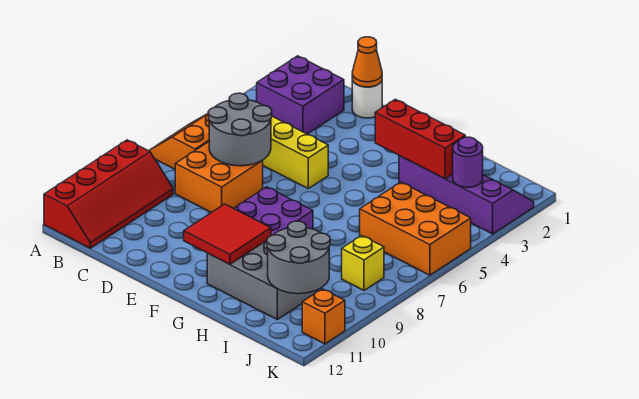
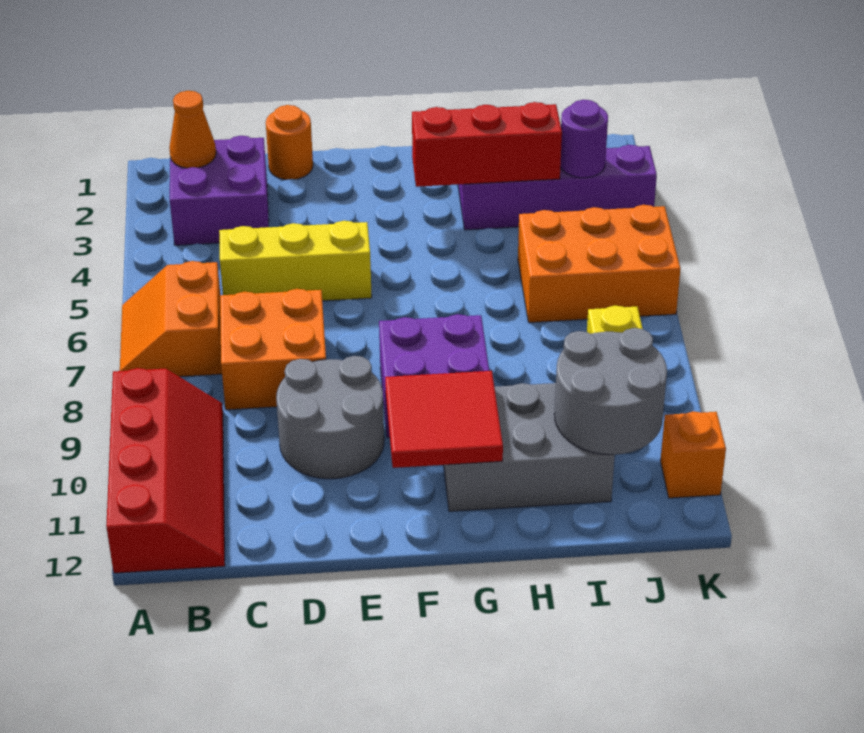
grey round brick C6:D7 level 2 -> grey round brick D9:E10 level 1
white round brick D1 level 1 -> orange round brick D1 level 1
orange cone D1 level 2 -> orange cone B2 level 2

